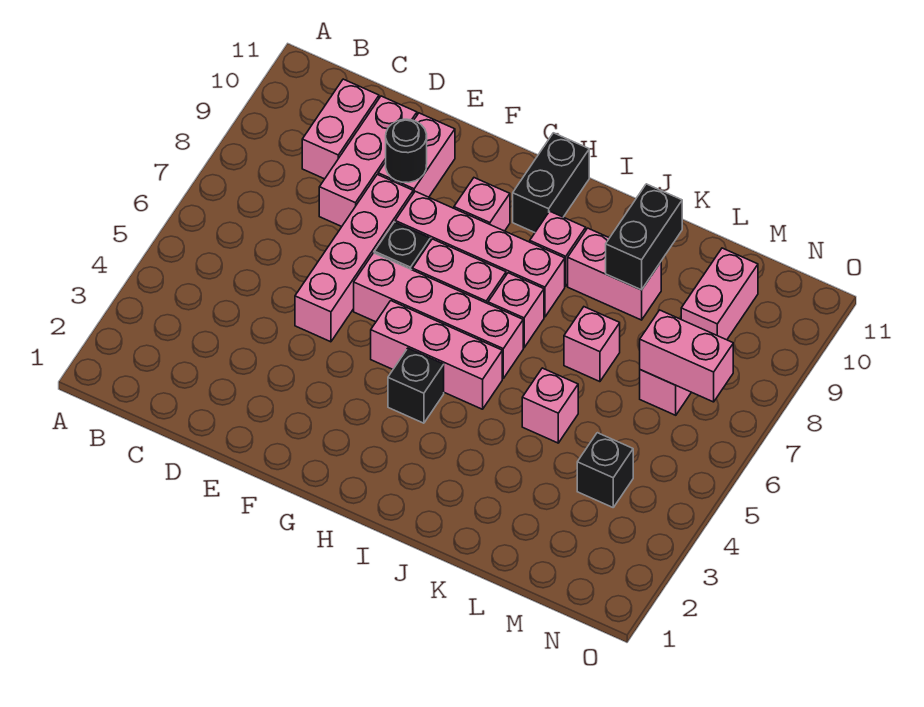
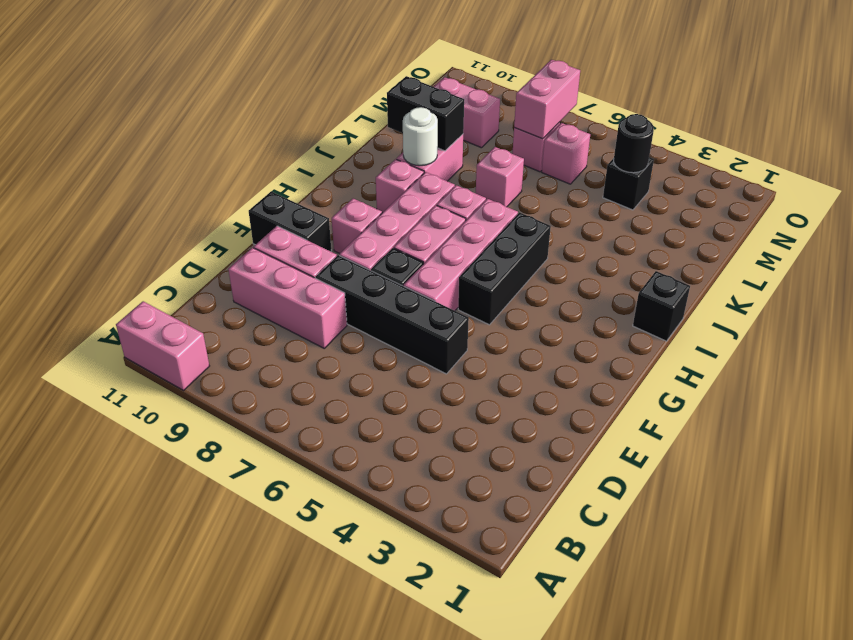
pink brick C9:C10 level 1 -> pink brick A10:A11 level 1
pink brick E5:E8 level 1 -> black brick E5:E8 level 1
black round brick E9 level 2 -> black round brick M4 level 2
pink brick G5:I5 level 1 -> black brick G5:I5 level 1
black brick H4 level 1 -> black brick I1 level 1
black brick H10:H11 level 1 -> black brick F10:F11 level 1
none -> white round brick J9 level 2
pink brick K5 level 1 -> pink brick M6 level 1

